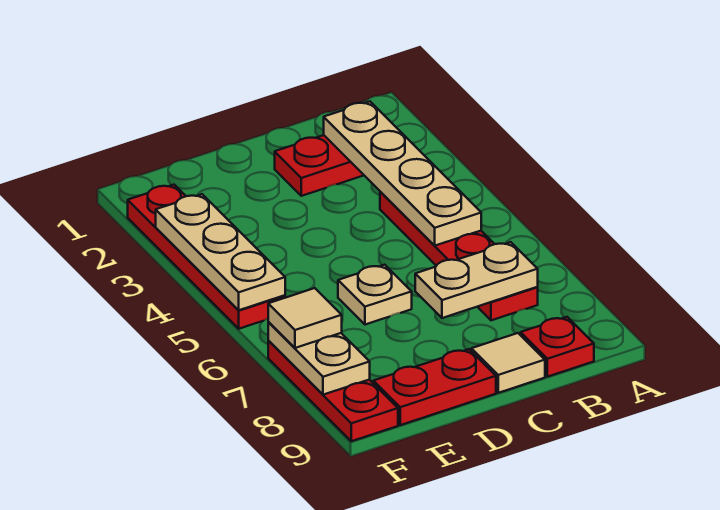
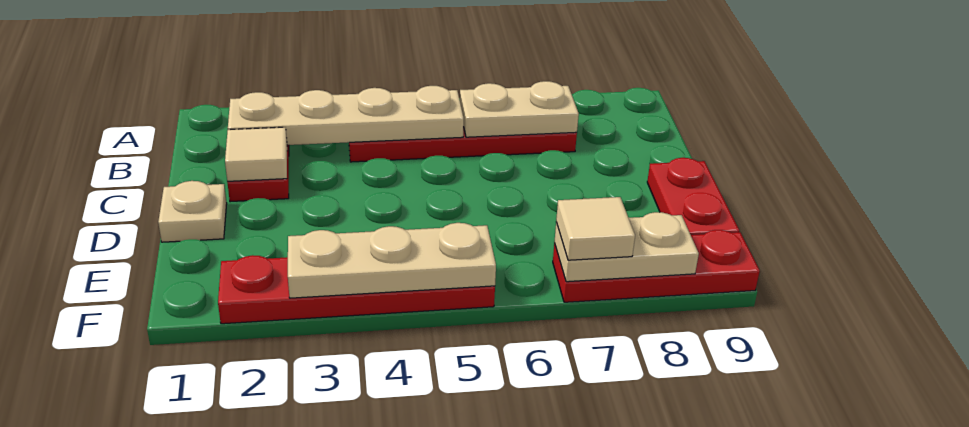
tan plate B7:C7 level 2 -> tan plate B6:B7 level 2
red plate B9 level 1 -> none
tan tile C9 level 1 -> tan tile C2 level 2
tan plate D6 level 1 -> tan plate D1 level 1

